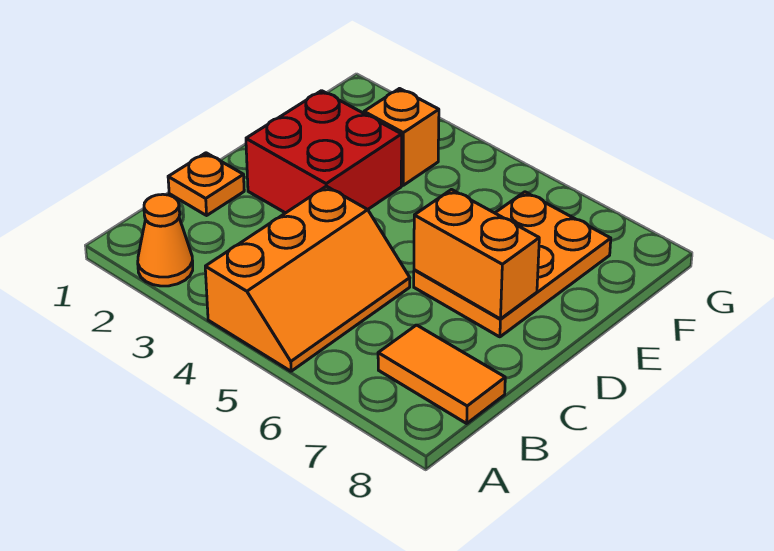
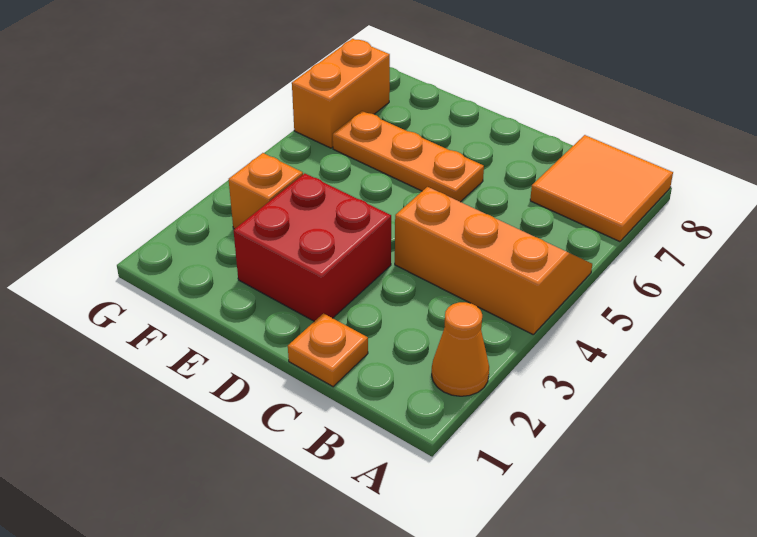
orange tile B7:B8 level 1 -> orange tile A7:B8 level 1
orange plate D6:F7 level 1 -> orange plate D6:F6 level 1
orange brick D6:D7 level 2 -> orange brick G6:G7 level 1

